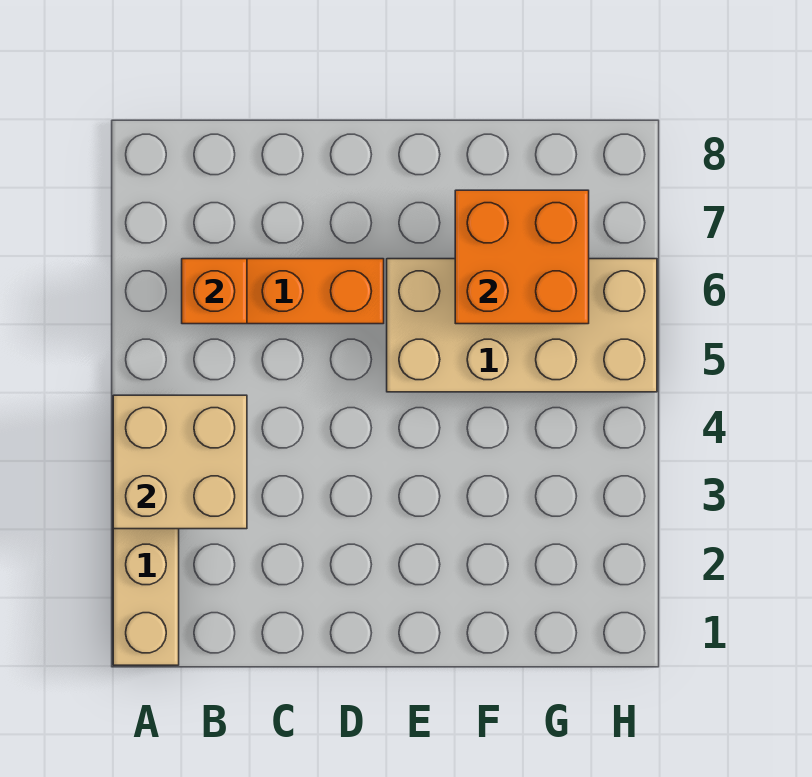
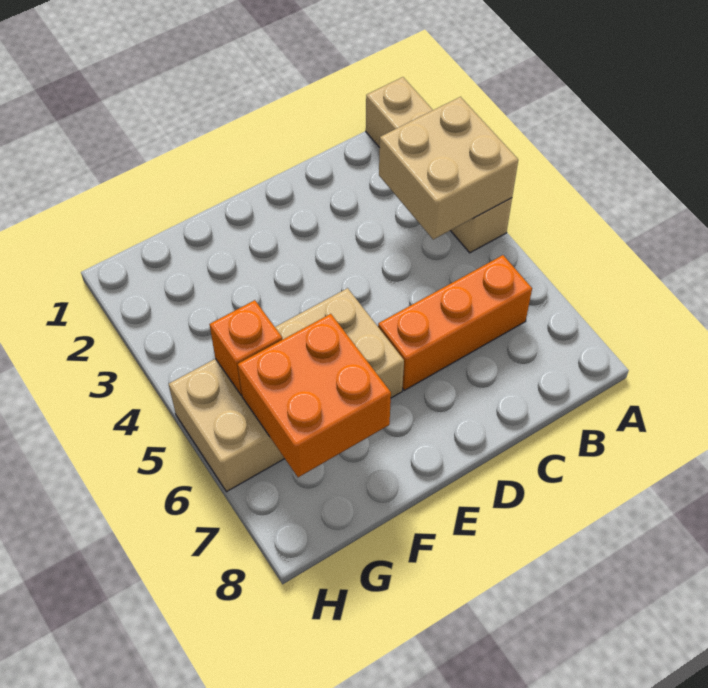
orange brick B6 level 2 -> orange brick G5 level 2

